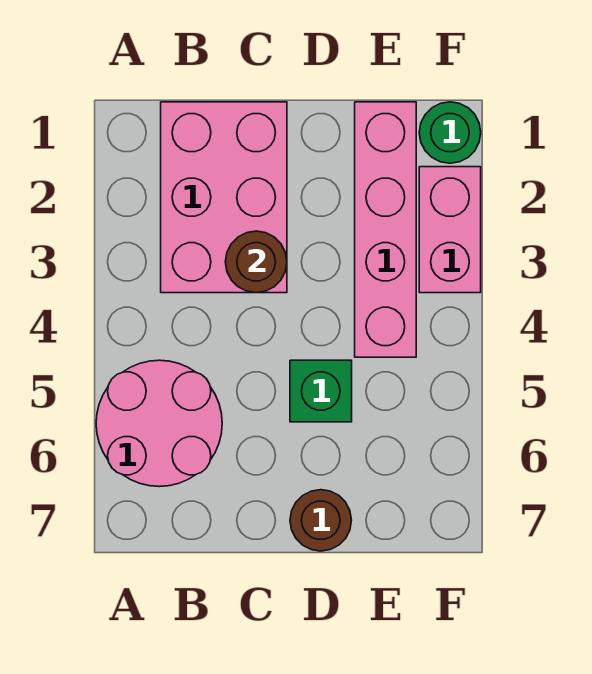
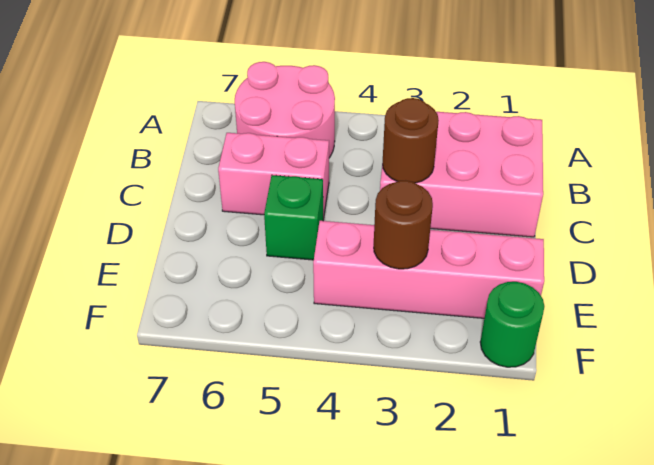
brown round brick D7 level 1 -> brown round brick E3 level 2
pink brick F2:F3 level 1 -> pink brick C5:C6 level 1

